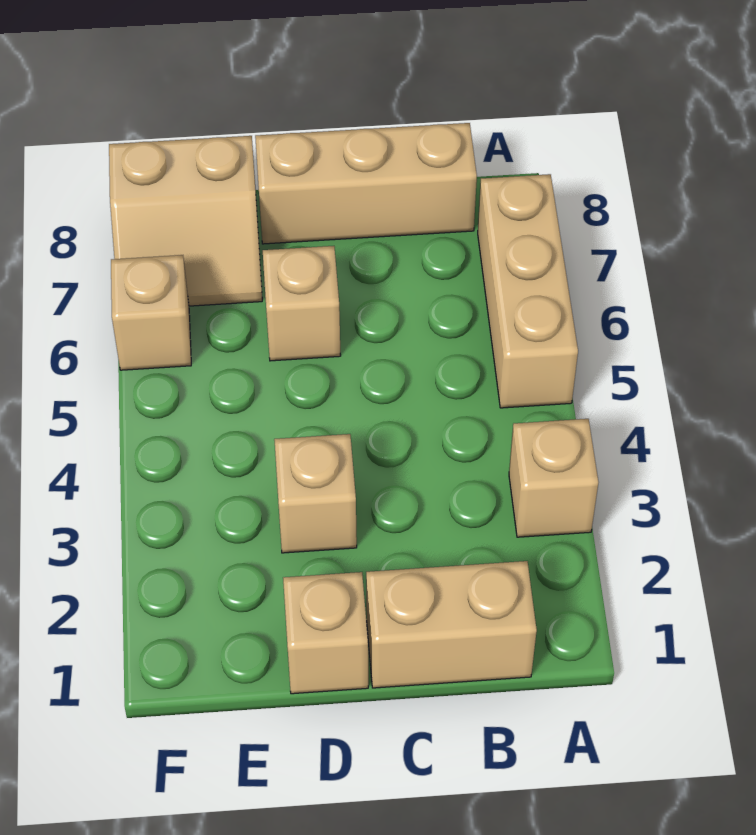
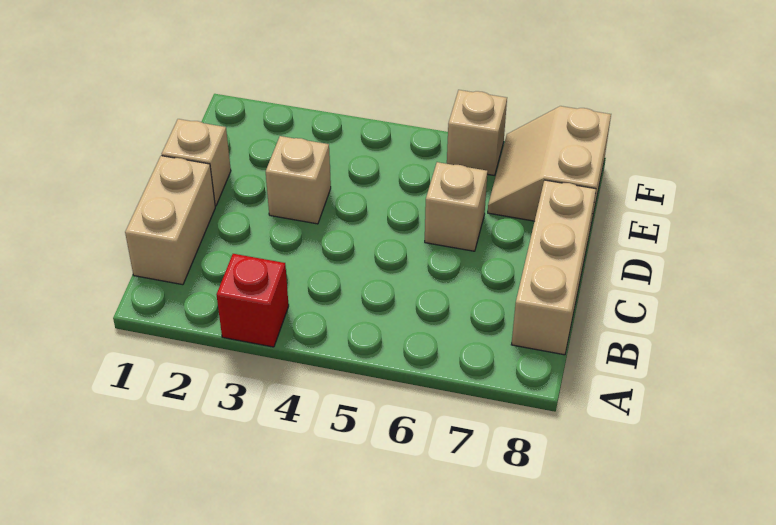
tan brick A3 level 1 -> red brick A3 level 1
tan brick A5:A7 level 1 -> none

